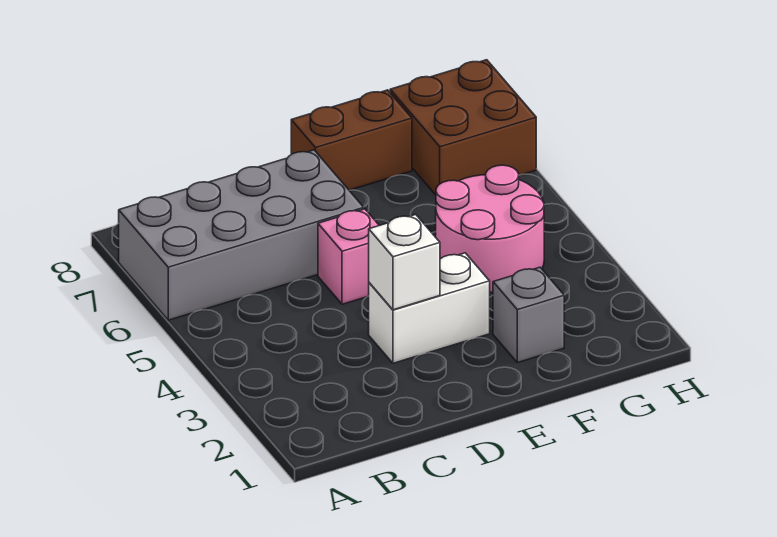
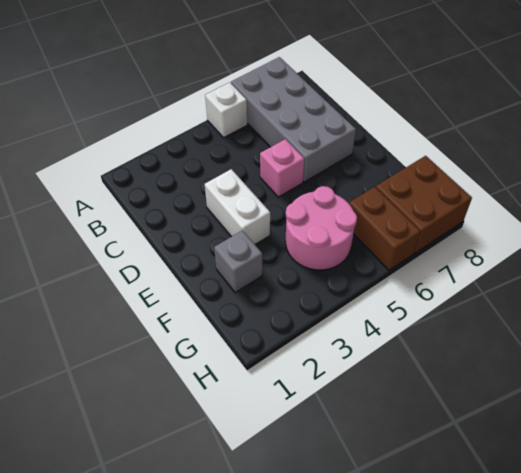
white brick D3 level 2 -> white brick A5 level 1
brown brick E8:F8 level 1 -> brown brick G6:H6 level 1

